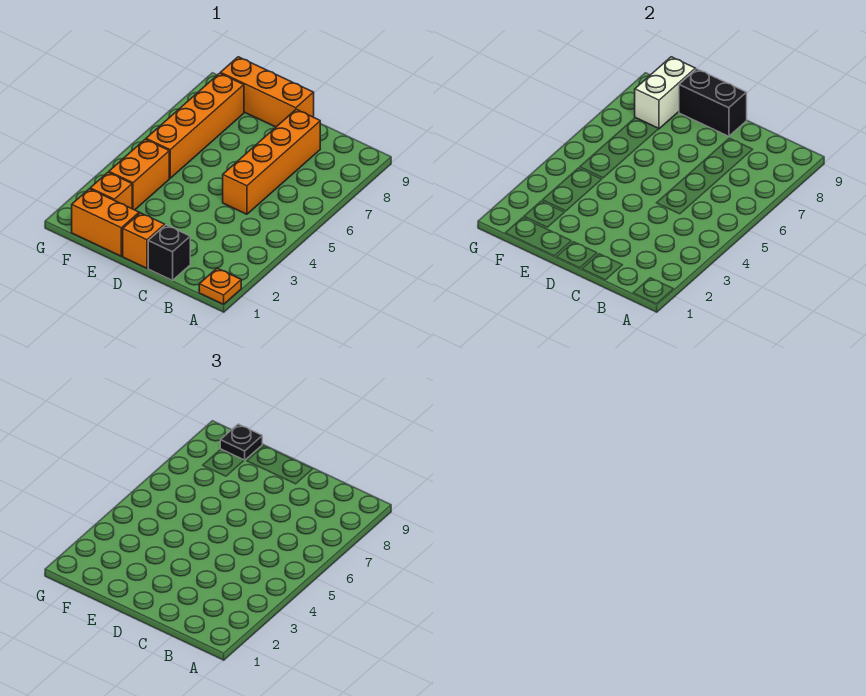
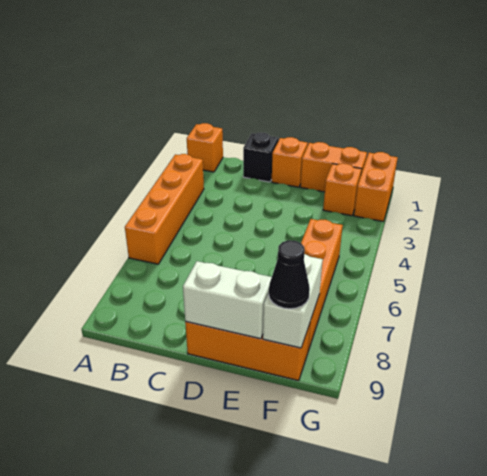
orange plate A1 level 1 -> orange brick A1 level 1
orange brick C5:C8 level 1 -> orange brick A3:A6 level 1
black brick D9:E9 level 2 -> white brick D9:E9 level 2
orange brick F3:F4 level 1 -> orange brick G1:G2 level 1
black plate F9 level 3 -> black cone F9 level 3

